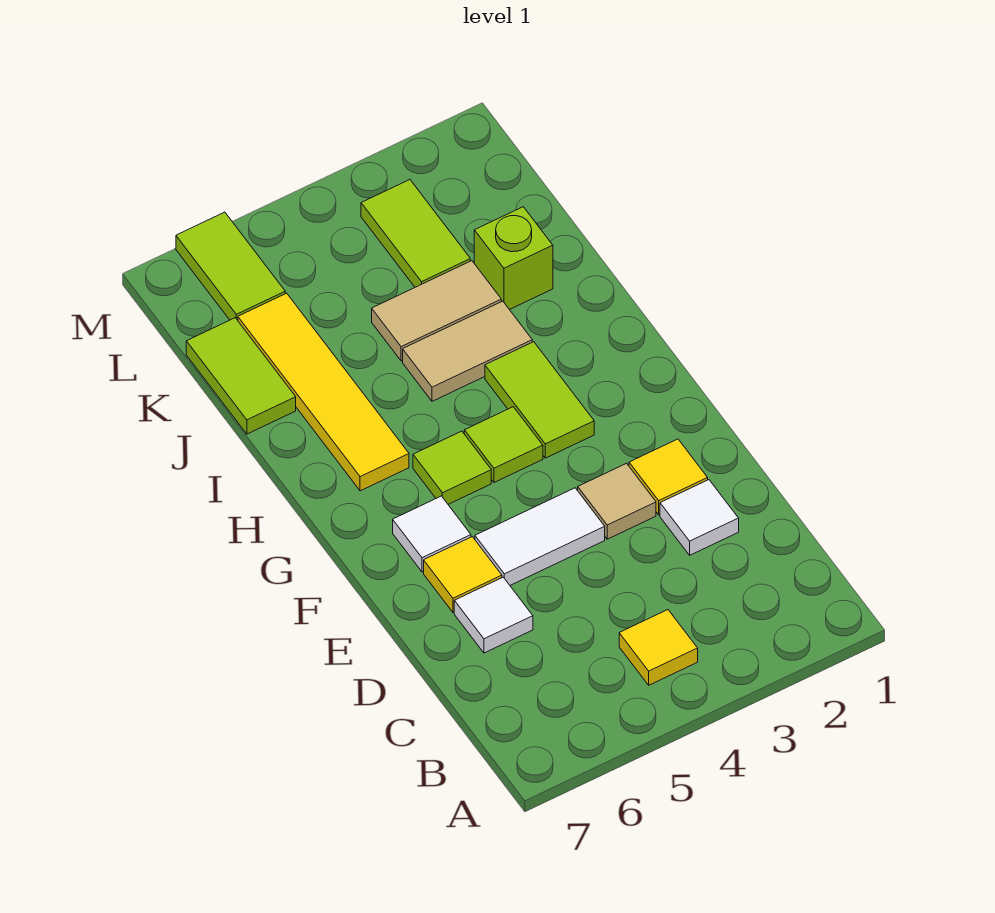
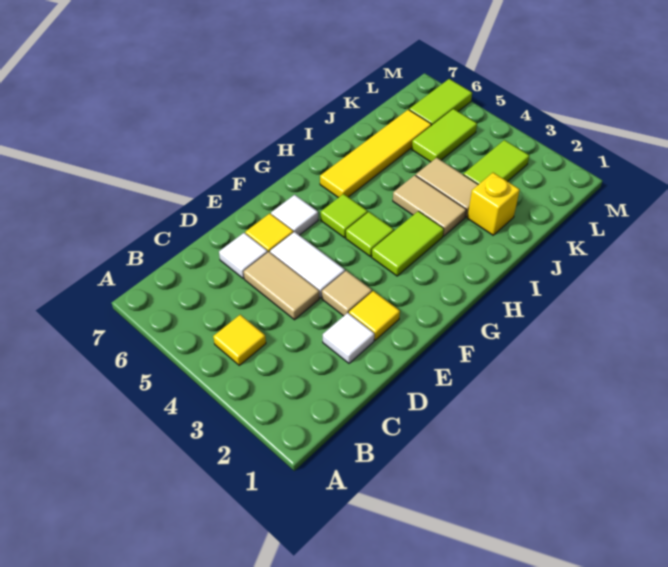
none -> tan tile D4:D5 level 1
lime brick J2 level 1 -> yellow brick J2 level 1
lime tile J7:K7 level 1 -> lime tile K5:L5 level 1

